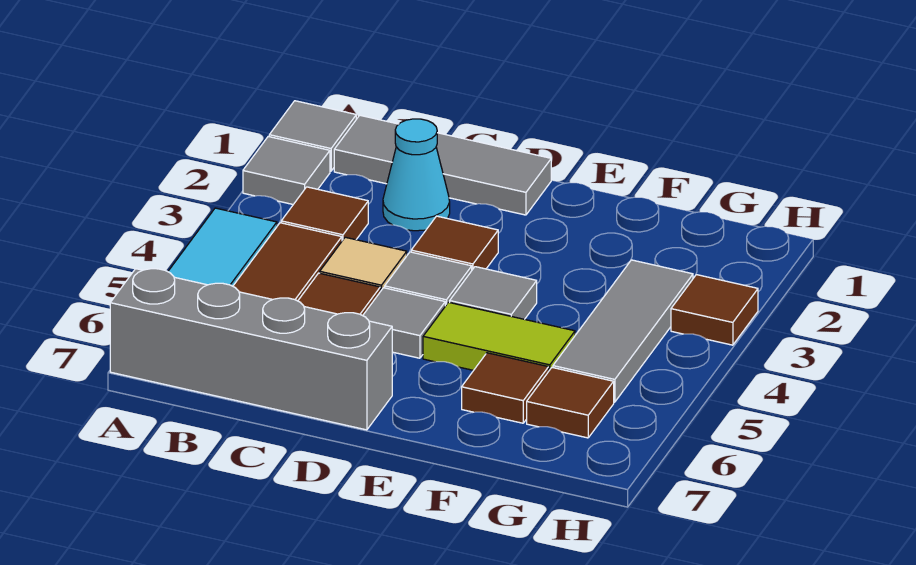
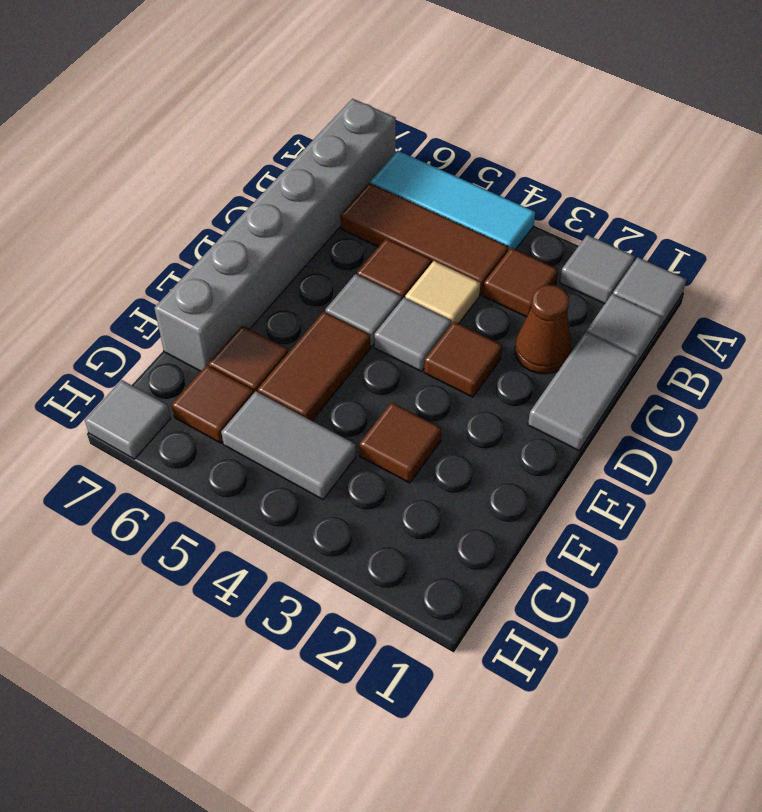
grey brick A7:D7 level 1 -> grey brick A7:F7 level 1
cyan cone C2 level 1 -> brown cone C2 level 1
grey tile E4 level 1 -> grey tile H7 level 1
lime tile E5:F5 level 1 -> brown tile E5:F5 level 1
grey tile G3:G5 level 1 -> grey tile G4:G5 level 1
brown tile H3 level 1 -> brown tile F3 level 1

